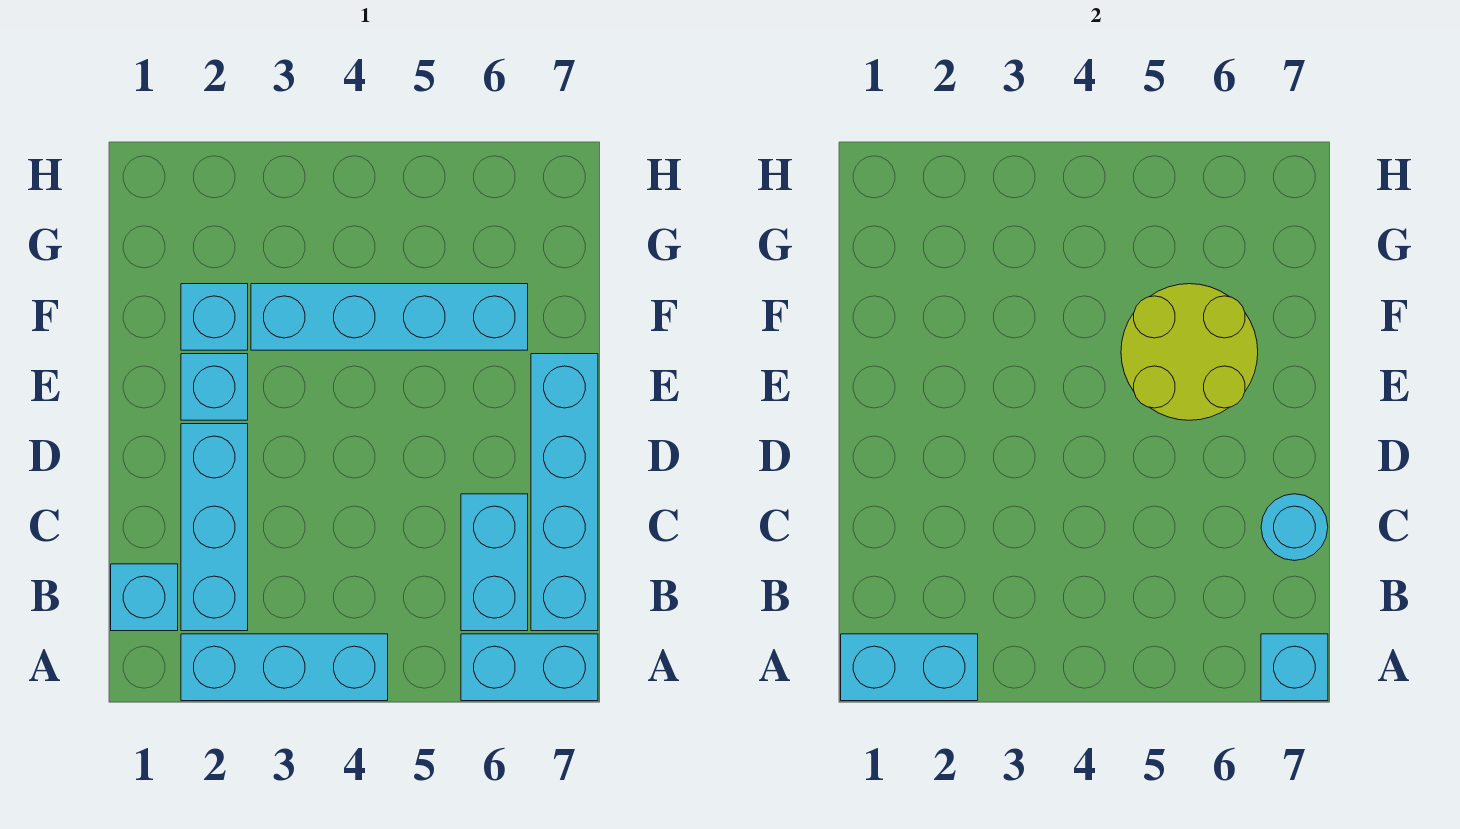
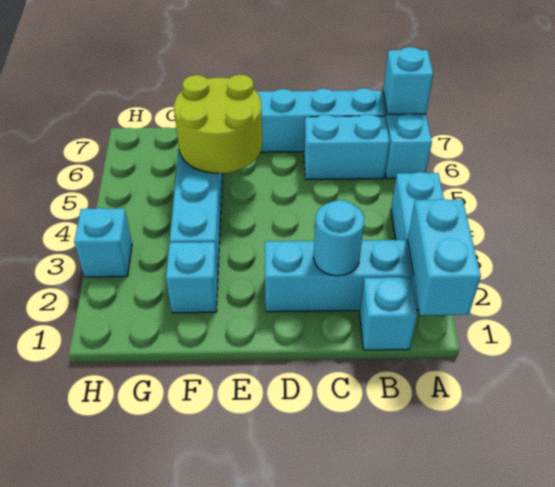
cyan round brick C7 level 2 -> cyan round brick C2 level 2
cyan brick E2 level 1 -> cyan brick H3 level 1

